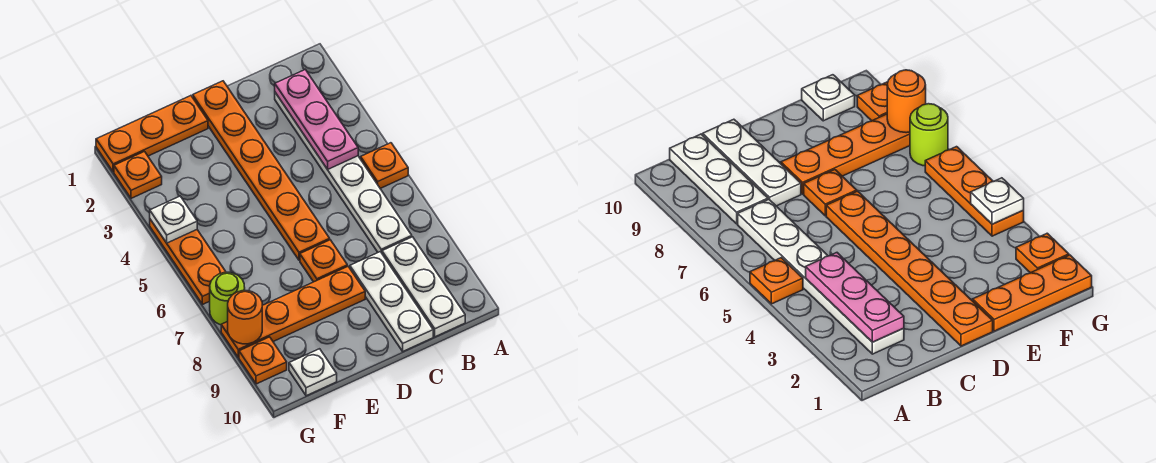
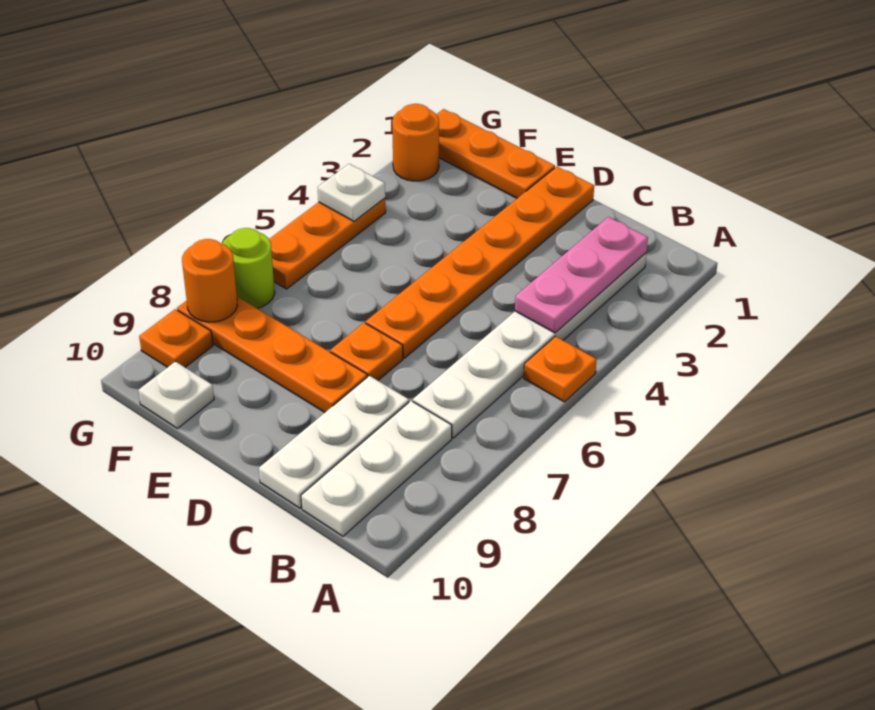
orange plate G2 level 1 -> orange round brick G2 level 1

